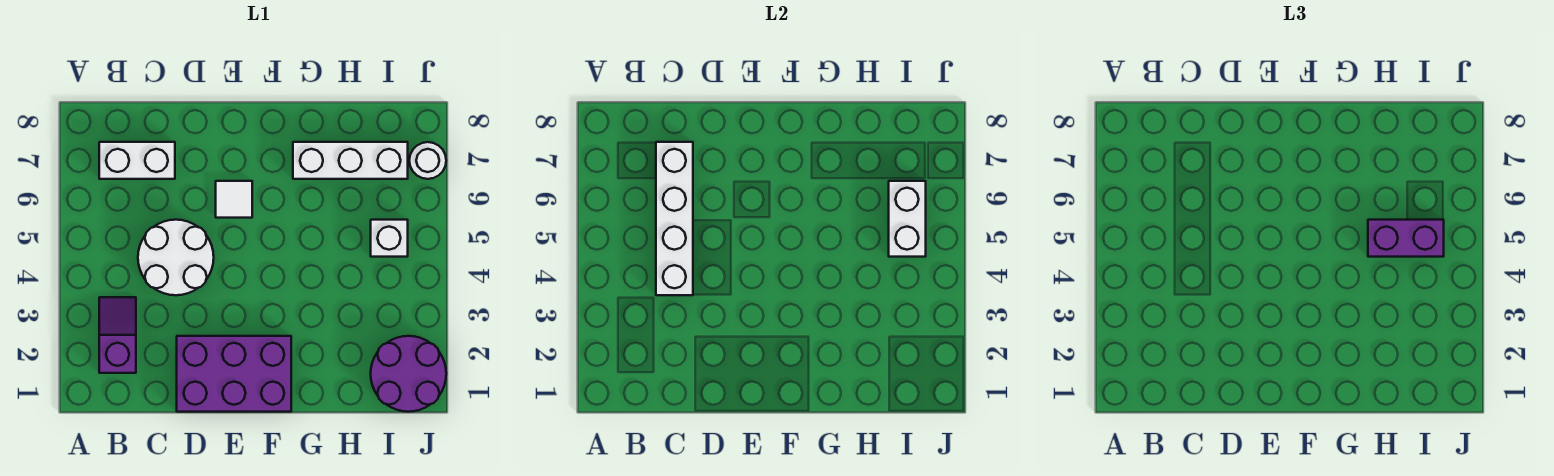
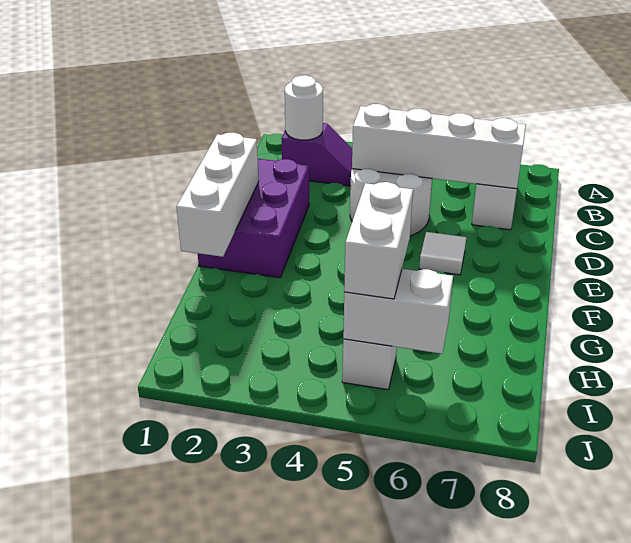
white brick G7:I7 level 1 -> white brick E1:G1 level 2
purple brick H5:I5 level 3 -> white brick H5:I5 level 3
purple round brick I1:J2 level 1 -> none
white round brick J7 level 1 -> white round brick B2 level 2

